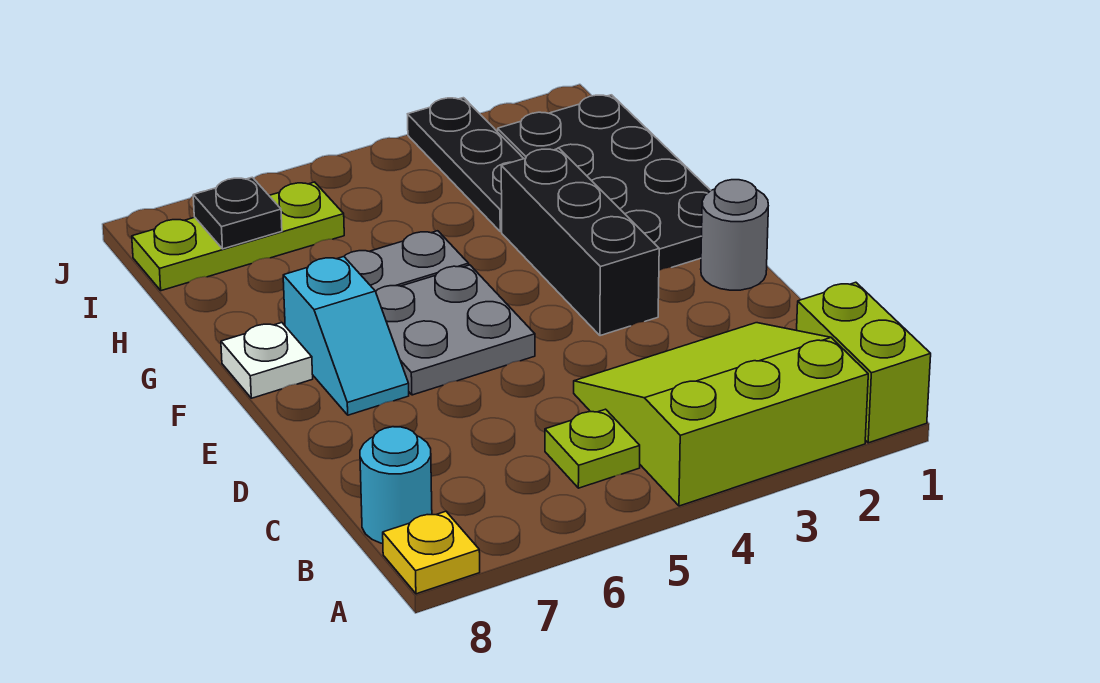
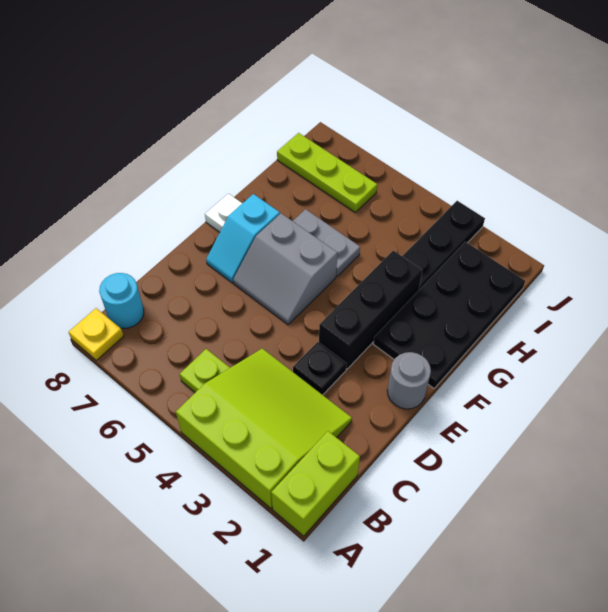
grey plate E5:F6 level 1 -> grey slope E5:F6 level 1 top F
black plate I7 level 2 -> black plate D3 level 1

